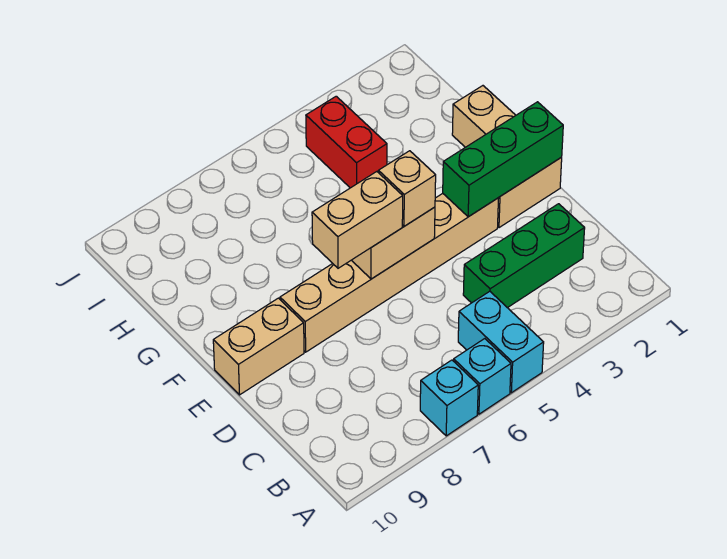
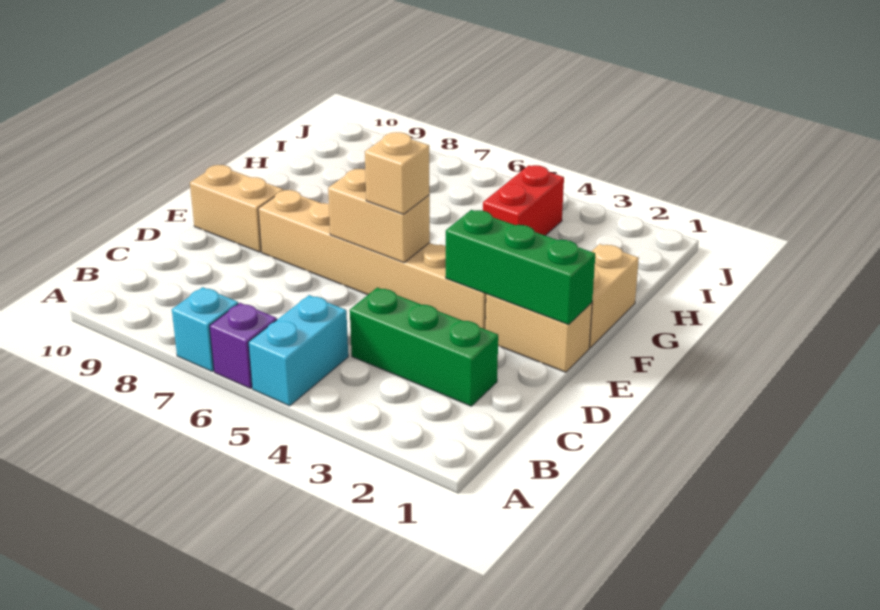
cyan brick A6 level 1 -> purple brick A6 level 1
tan brick E6:E7 level 3 -> none

